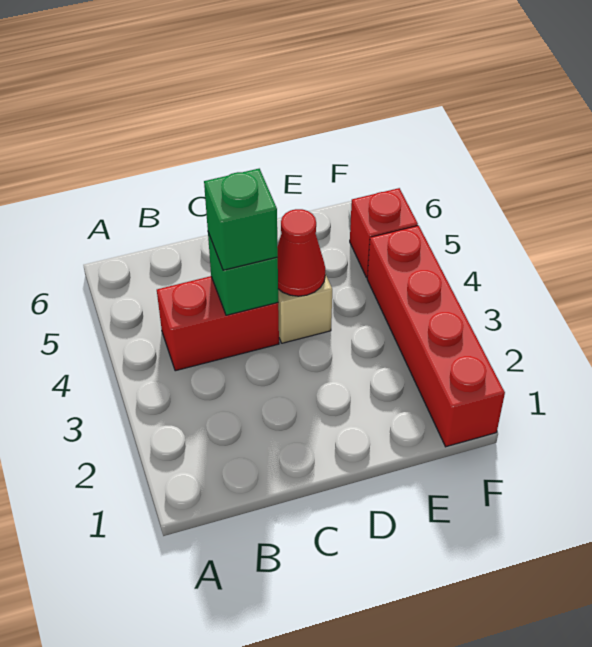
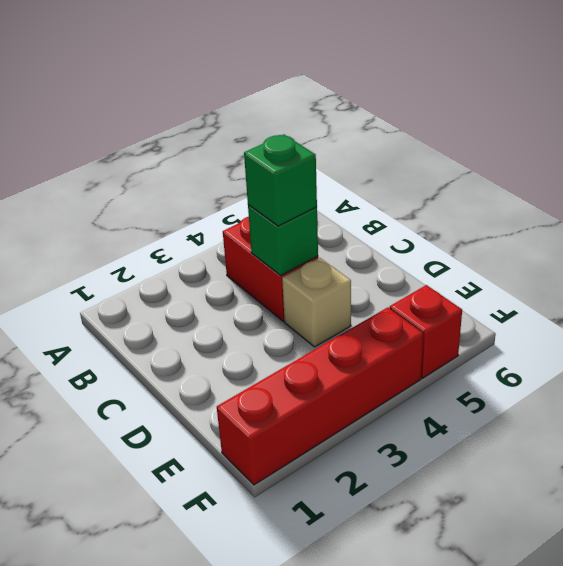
red cone D4 level 2 -> none

